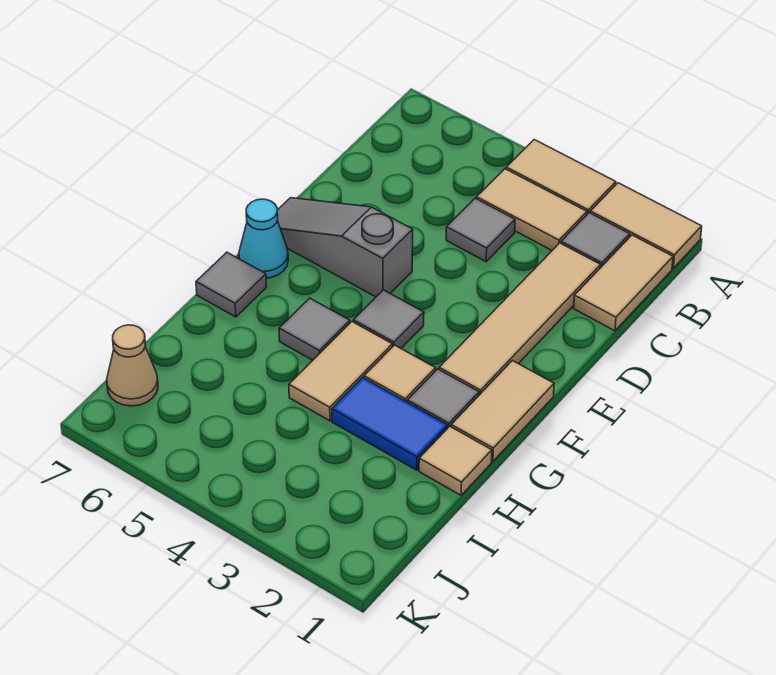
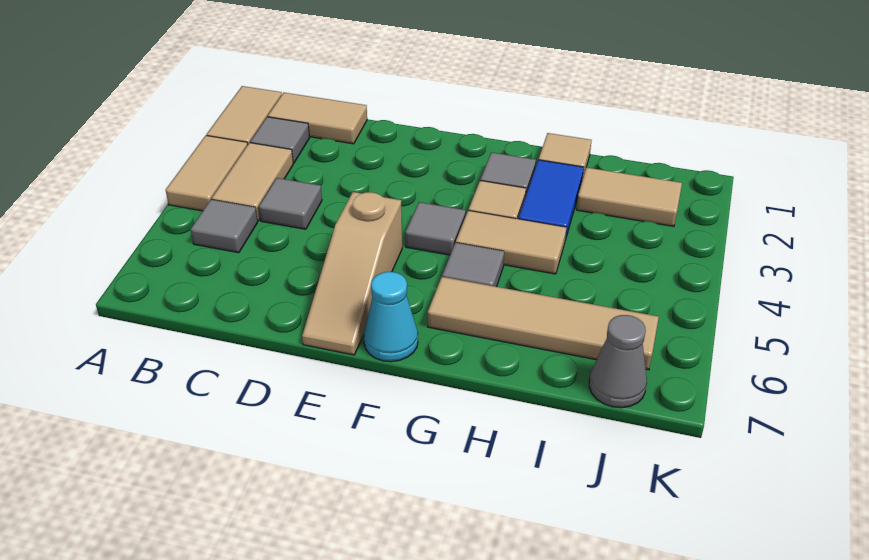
tan tile C2:F2 level 1 -> tan tile G6:J6 level 1
grey slope E5:E7 level 1 top 5 -> tan slope E5:E7 level 1 top 5
tan tile F1:G1 level 1 -> tan tile I2:J2 level 1
grey tile G7 level 1 -> grey tile B5 level 1
tan cone J7 level 1 -> grey cone J7 level 1

